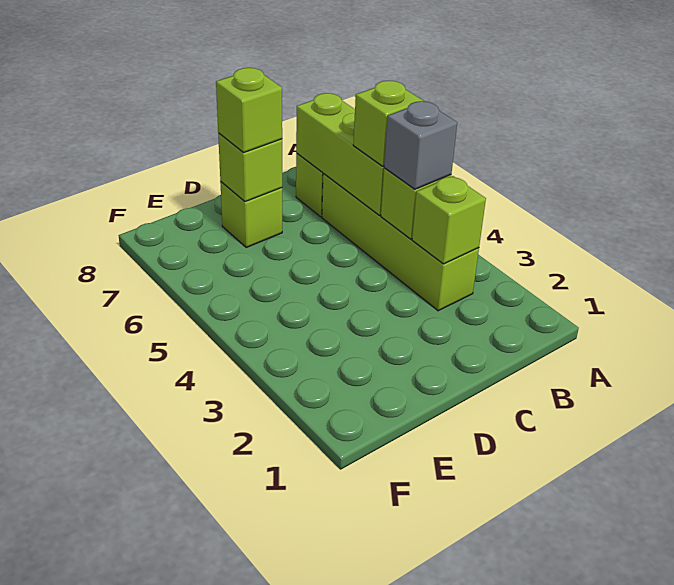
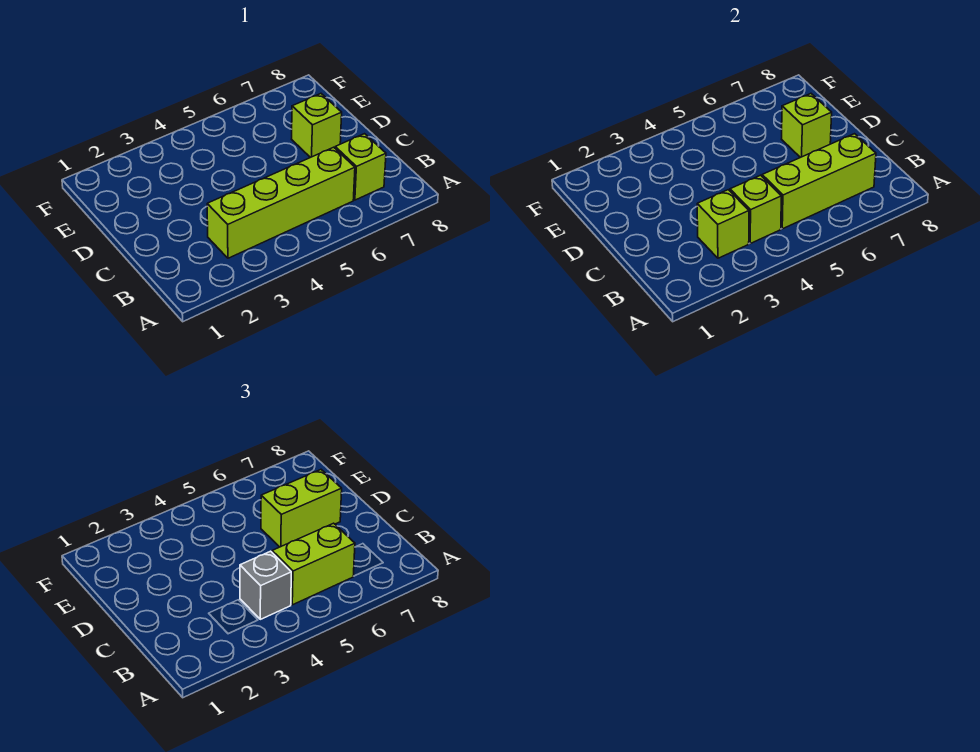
lime brick B5 level 3 -> lime brick B5:B6 level 3
lime brick D7 level 3 -> lime brick D6:D7 level 3

